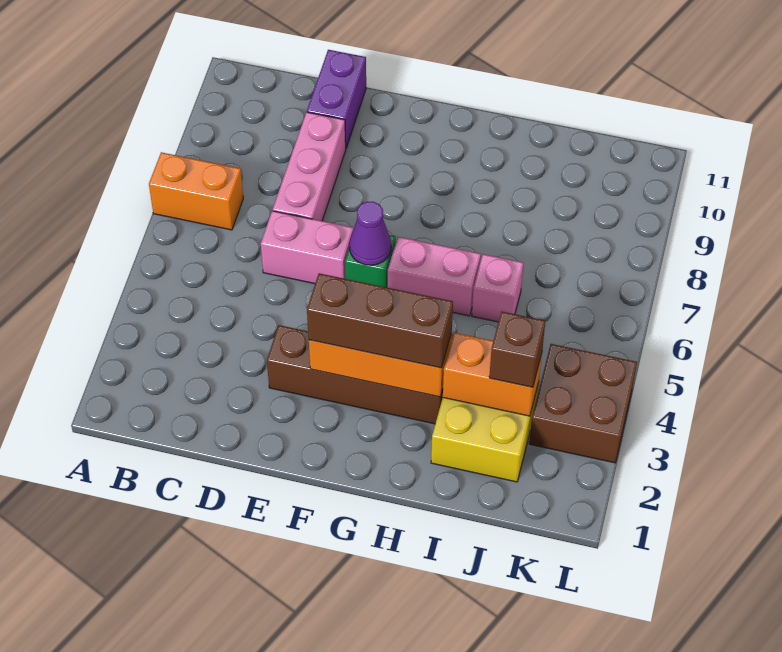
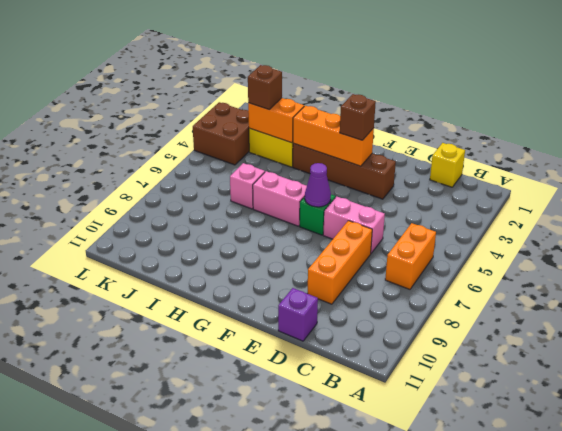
orange brick A7:B7 level 1 -> orange brick B6:B7 level 1
none -> yellow brick C1 level 1
pink brick D7:D9 level 1 -> orange brick D7:D9 level 1
purple brick D10:D11 level 1 -> purple brick D11 level 1
brown brick F3:H3 level 3 -> brown brick F3 level 3

